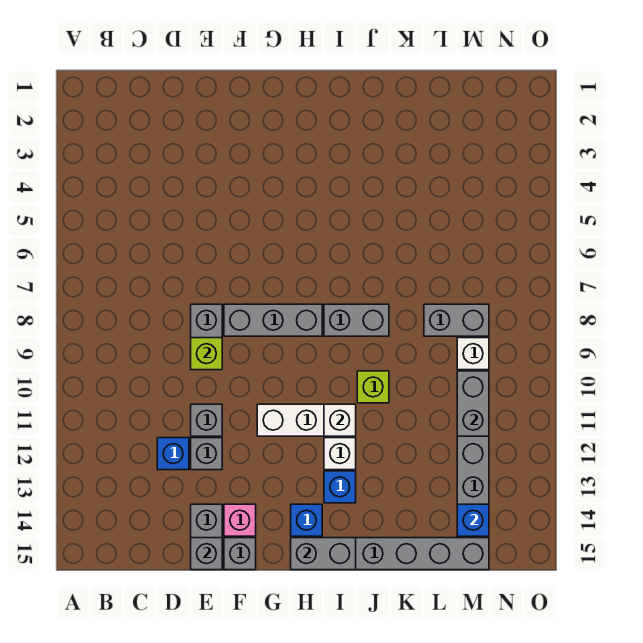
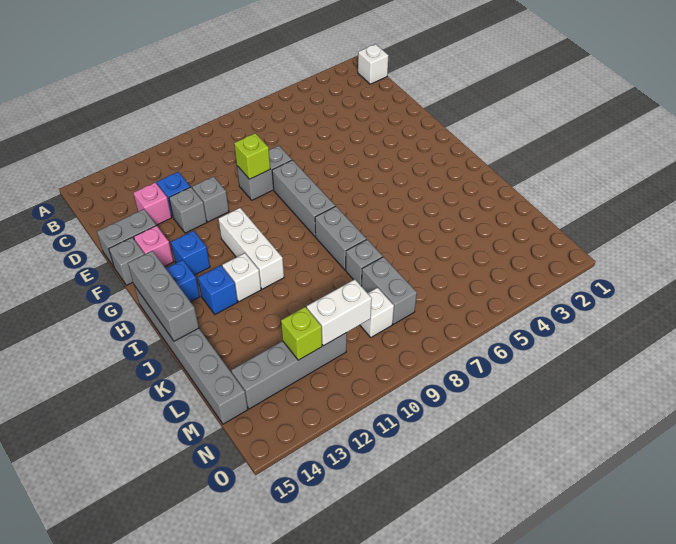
none -> pink brick D13 level 1
grey brick E15 level 2 -> grey brick K8 level 1
grey brick H15:I15 level 2 -> grey brick H15:J15 level 2
white brick I11 level 2 -> white brick B1 level 1
lime brick J10 level 1 -> lime brick M12 level 2
grey brick M10:M11 level 2 -> white brick M10:M11 level 2
blue brick M14 level 2 -> blue brick G13 level 1

